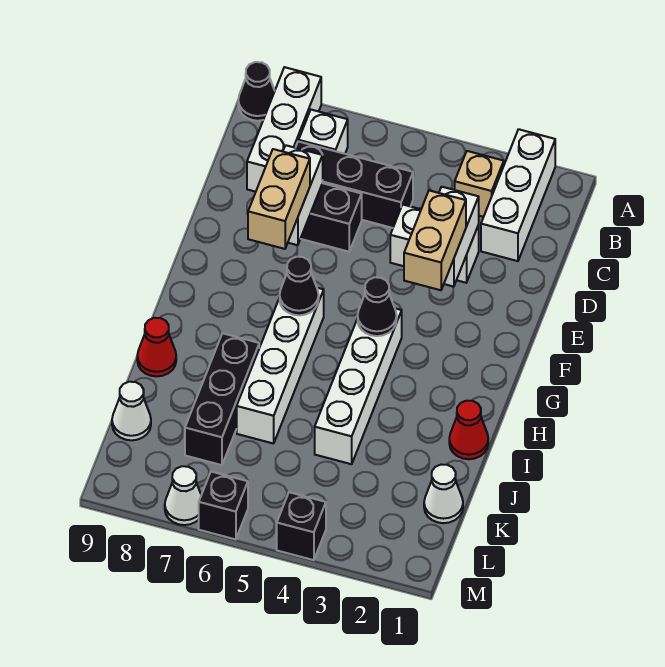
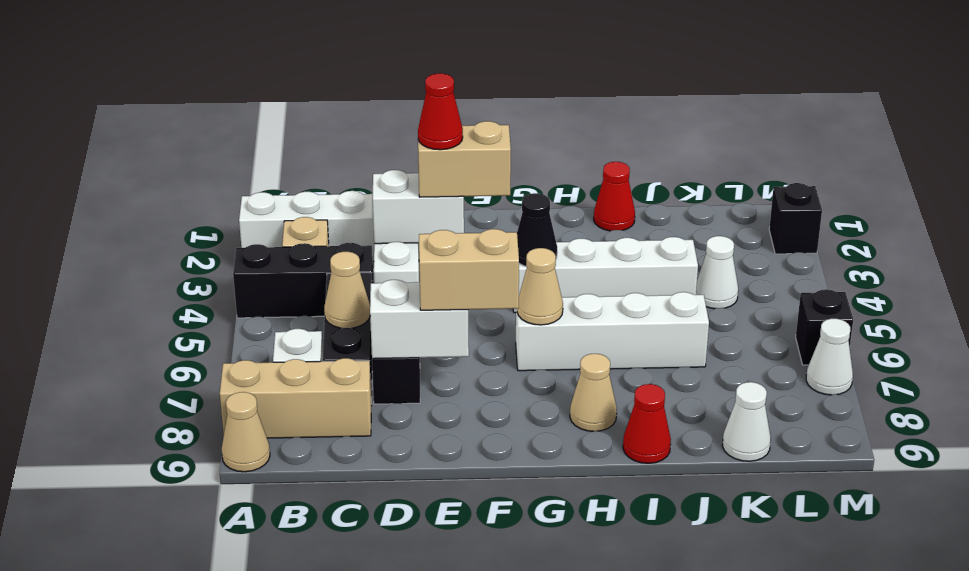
white brick A8:C8 level 1 -> tan brick A8:C8 level 1
black cone A9 level 1 -> tan cone A9 level 1
none -> tan cone C6 level 2
none -> red cone E3 level 4
black cone G6 level 2 -> tan cone G6 level 2
none -> tan cone H8 level 1
black brick I7:K7 level 1 -> black brick A4:C4 level 1
white cone K1 level 1 -> white cone K4 level 1
black brick M4 level 1 -> black brick M2 level 1

